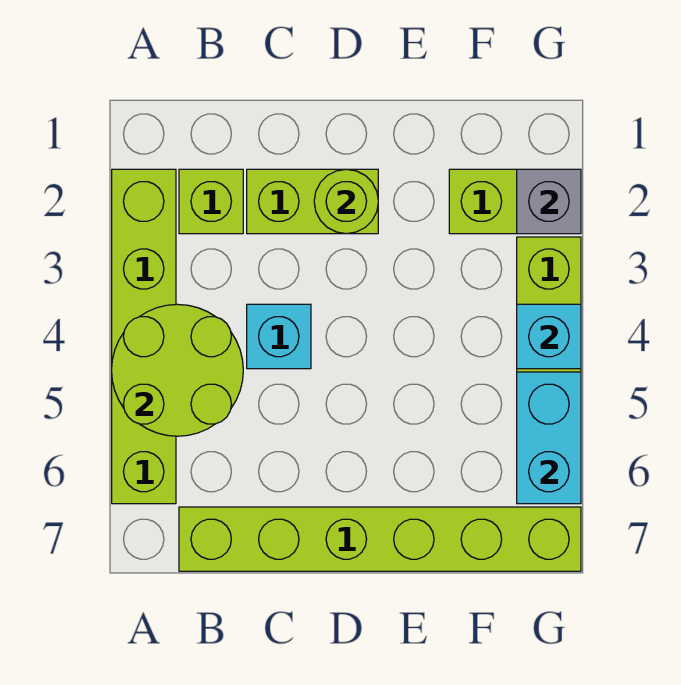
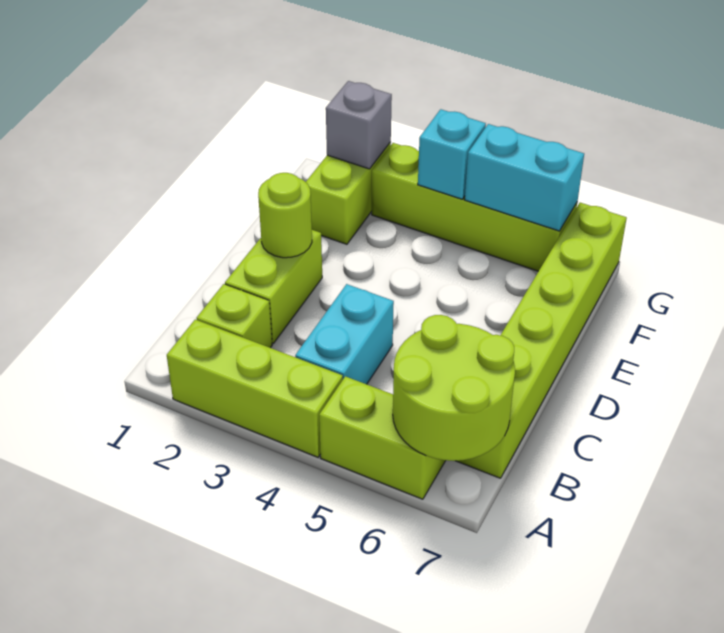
lime round brick A4:B5 level 2 -> lime round brick A6:B7 level 2
cyan brick C4 level 1 -> cyan brick B4:C4 level 1

